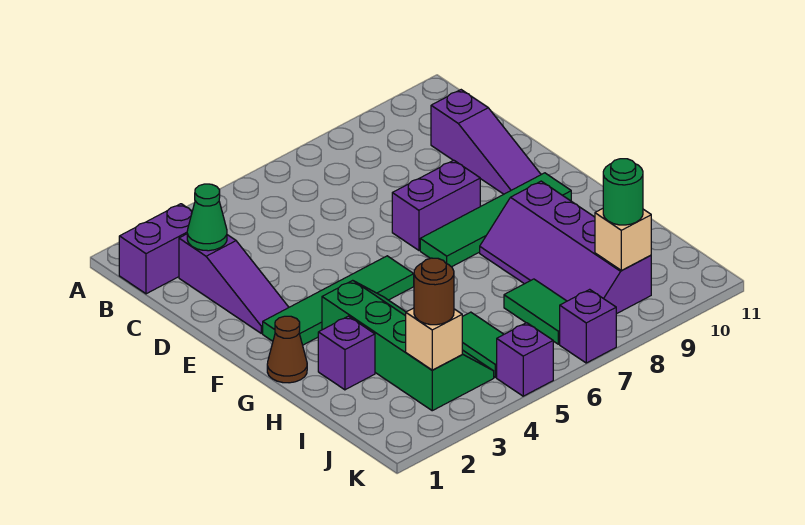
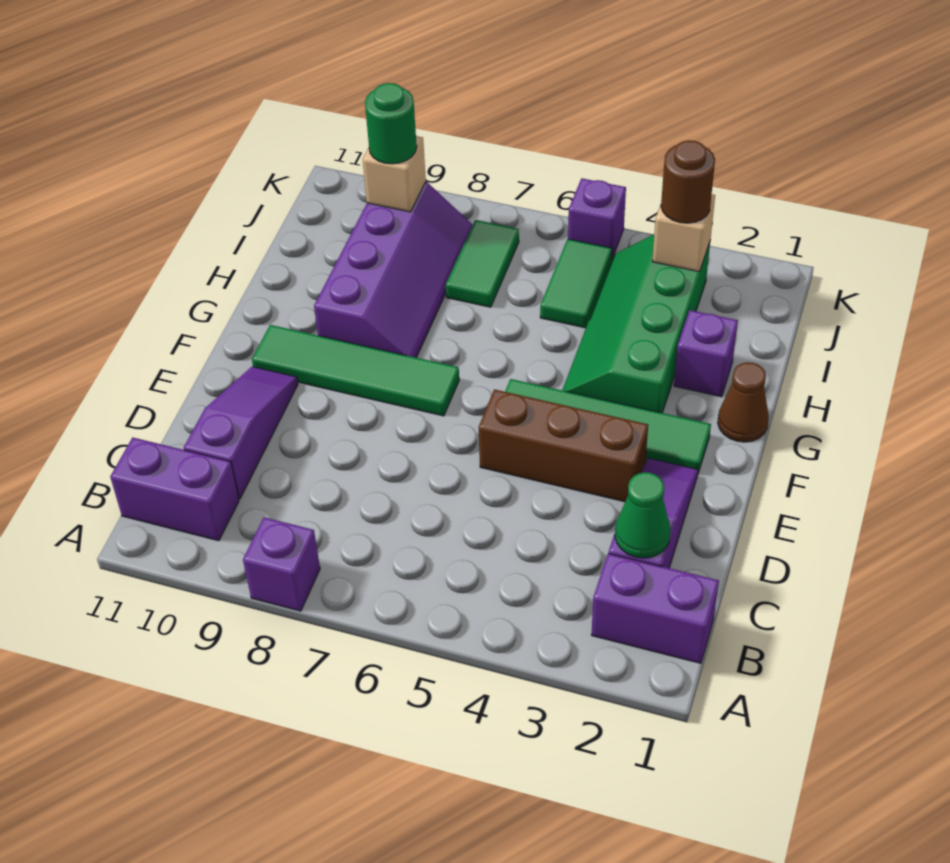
none -> brown brick E3:E5 level 1
purple brick E7:E8 level 1 -> purple brick B10:B11 level 1
purple brick K7 level 1 -> purple brick A8 level 1

